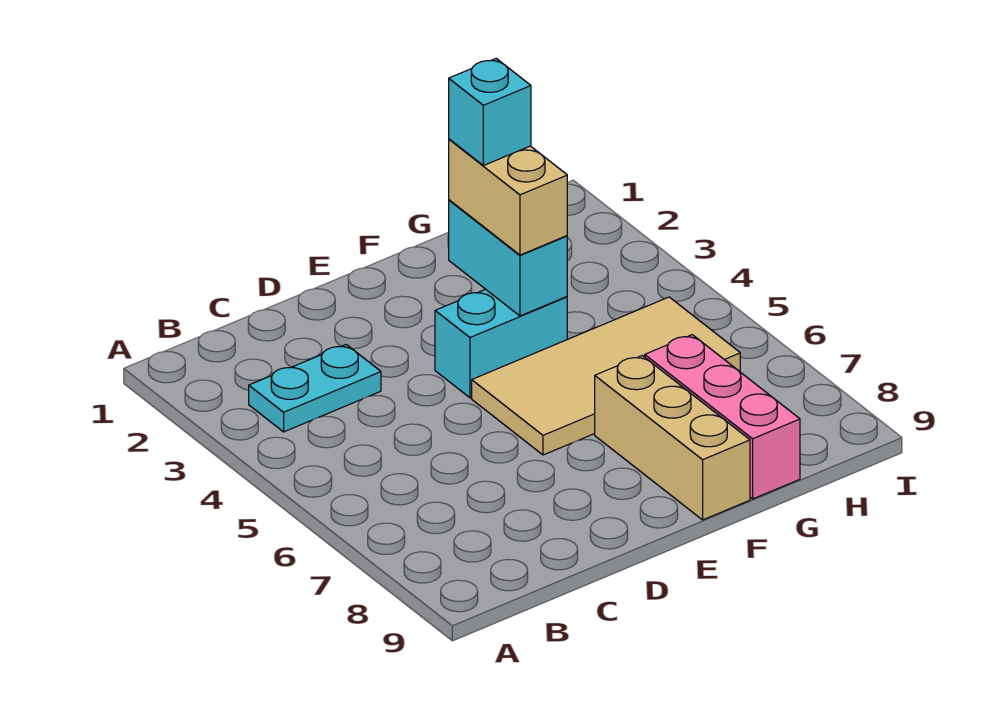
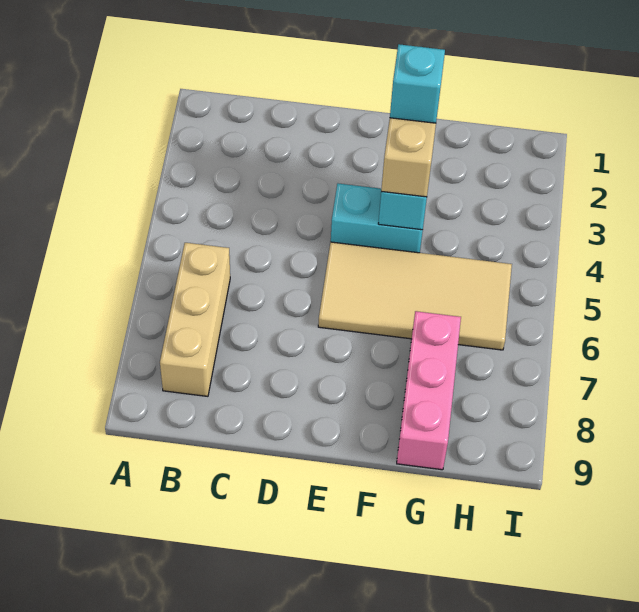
cyan plate B3:C3 level 1 -> none
tan brick F7:F9 level 1 -> tan brick B6:B8 level 1

